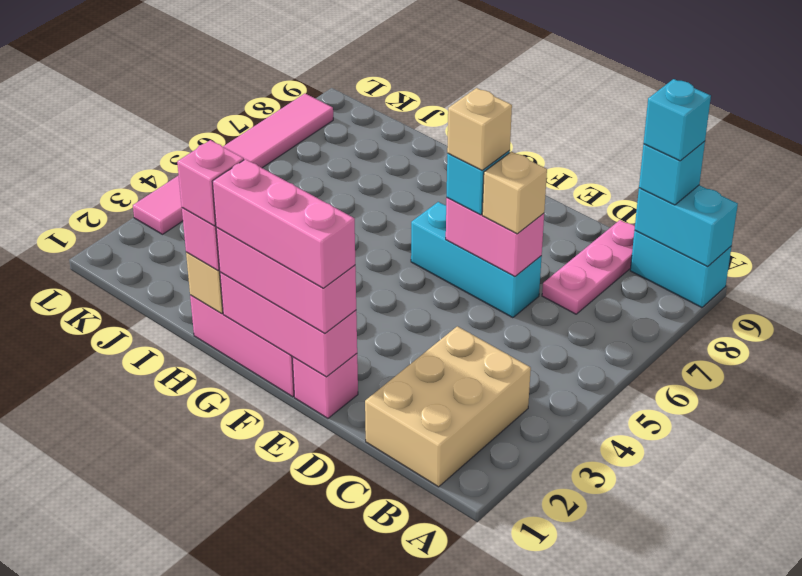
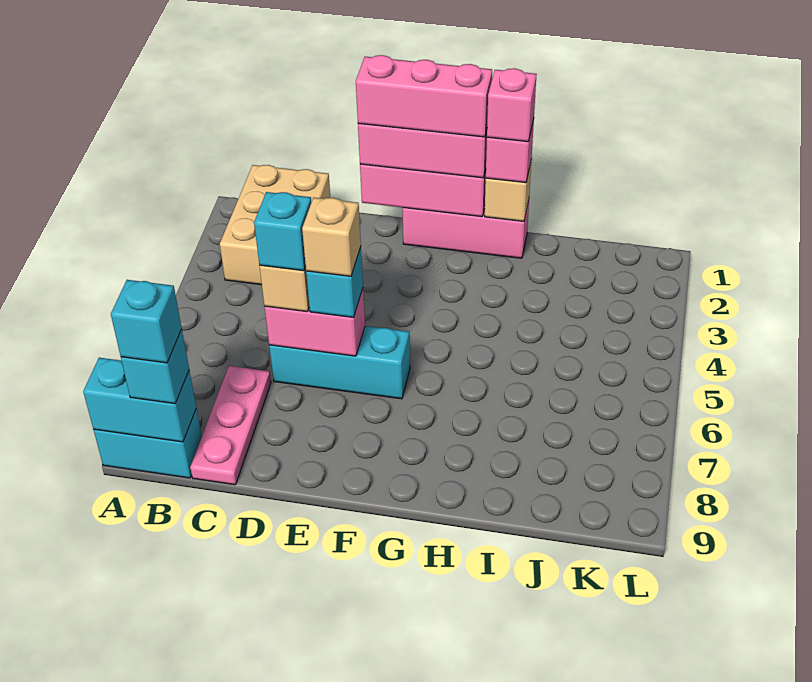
none -> cyan brick D6 level 4
pink brick E1 level 1 -> none
pink tile L3:L8 level 1 -> none

